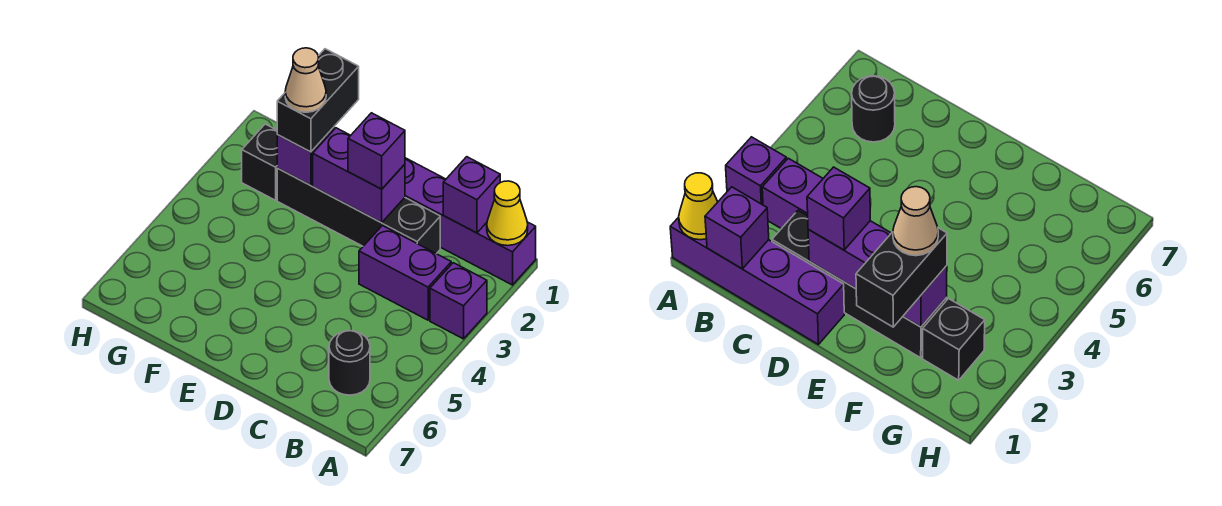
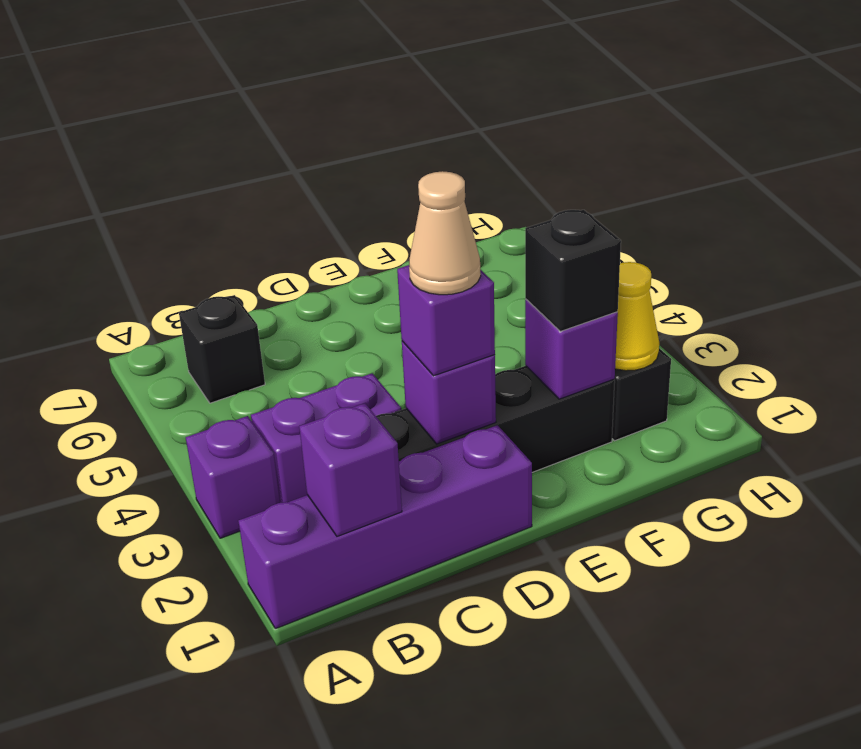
yellow cone A1 level 2 -> yellow cone G2 level 2
black round brick B6 level 1 -> black brick B6 level 1
purple brick D2:E2 level 2 -> purple brick D2 level 2
black brick F1:F2 level 3 -> black brick F2 level 3
tan cone F2 level 4 -> tan cone D2 level 4

